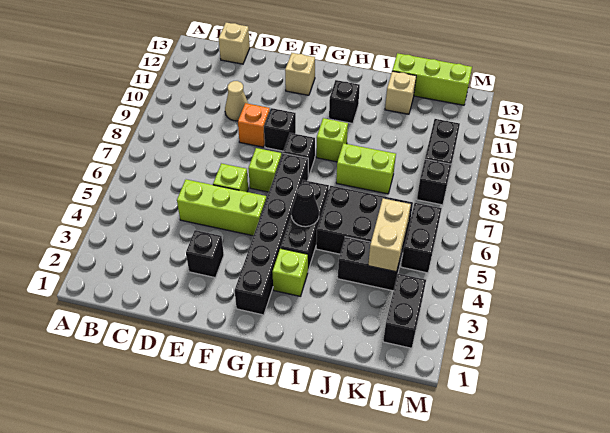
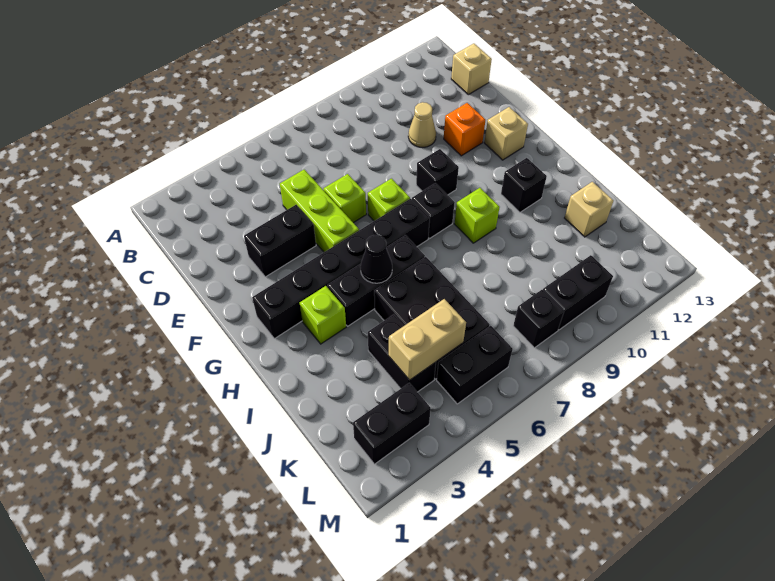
black brick E3 level 1 -> black brick E3:E4 level 1
orange brick E9 level 1 -> orange brick E11 level 1
lime brick I8:J8 level 1 -> none
lime brick J13:L13 level 1 -> none

